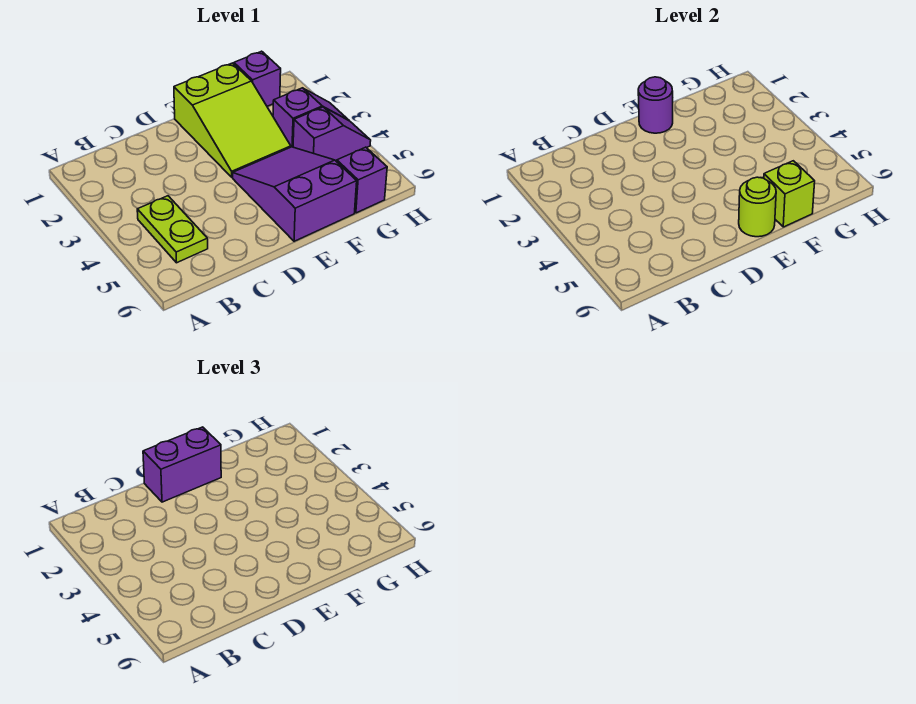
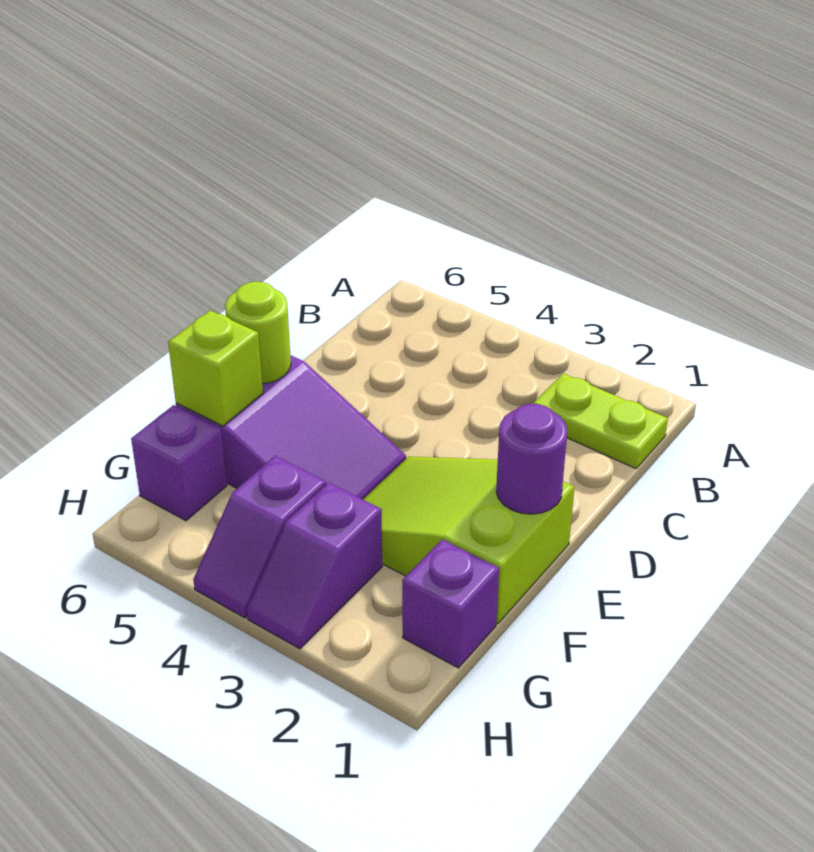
lime plate B4:B5 level 1 -> lime plate B1:B2 level 1
purple brick D1:E1 level 3 -> none

